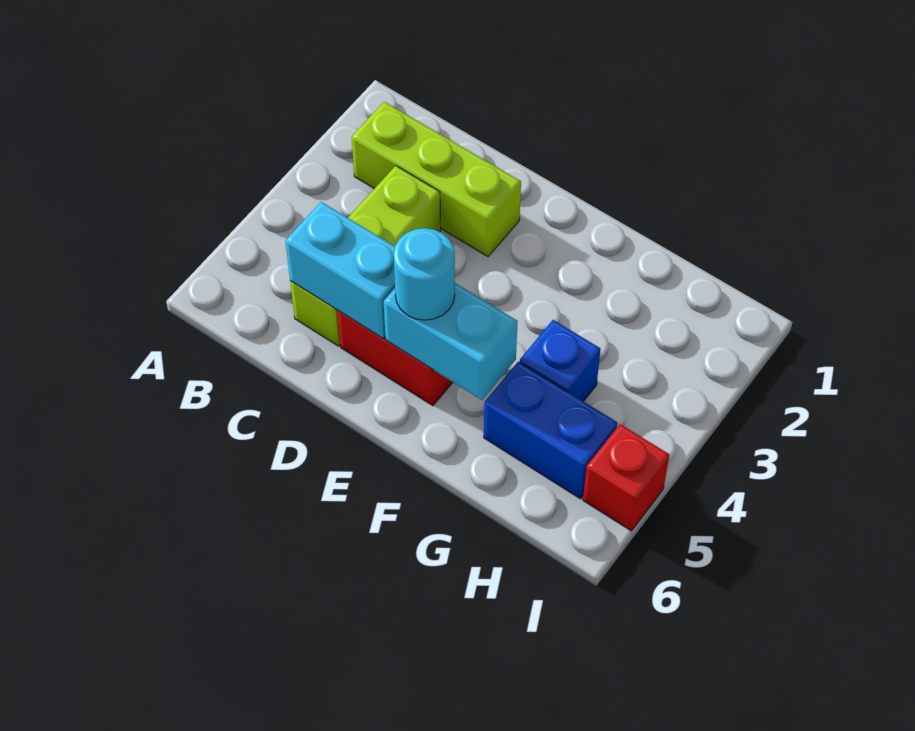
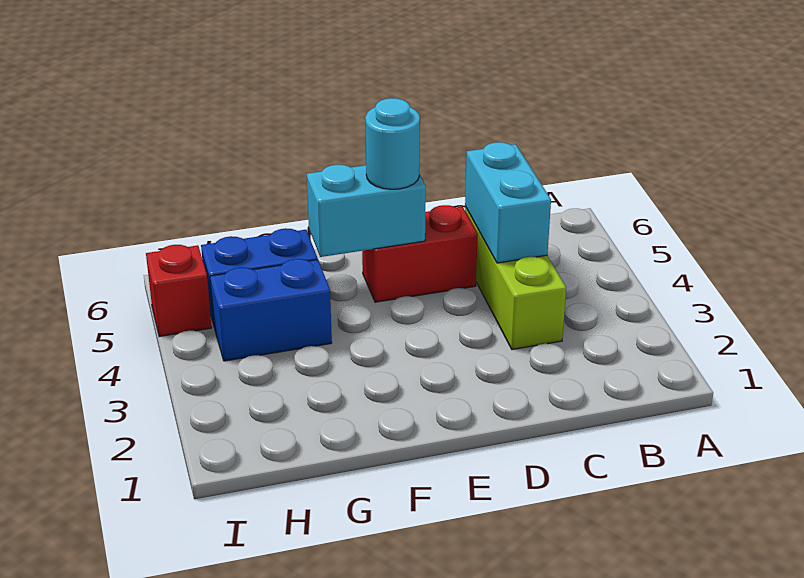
lime brick B2:D2 level 1 -> none
cyan brick C5:D5 level 2 -> cyan brick C4:C5 level 2
blue brick G4 level 1 -> blue brick G4:H4 level 1

